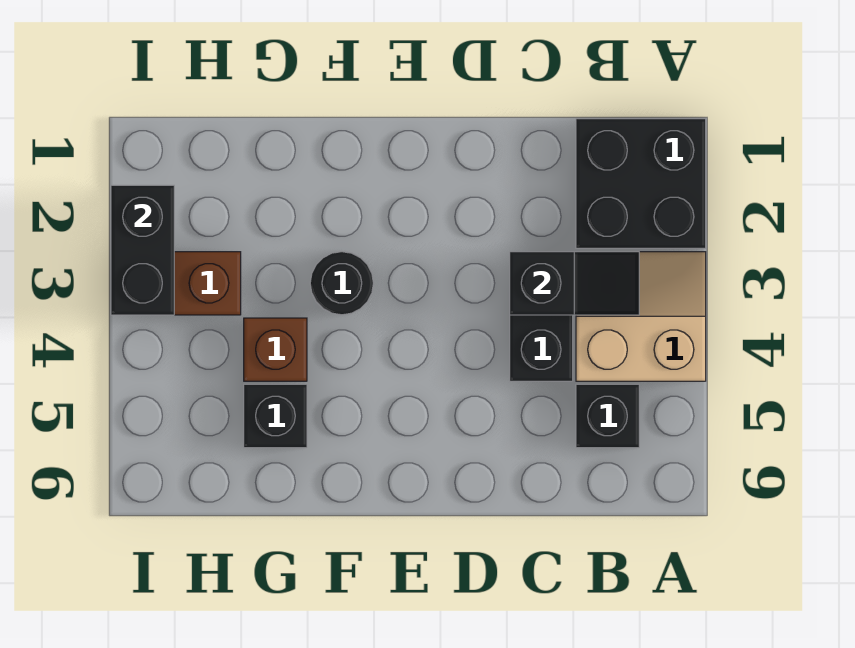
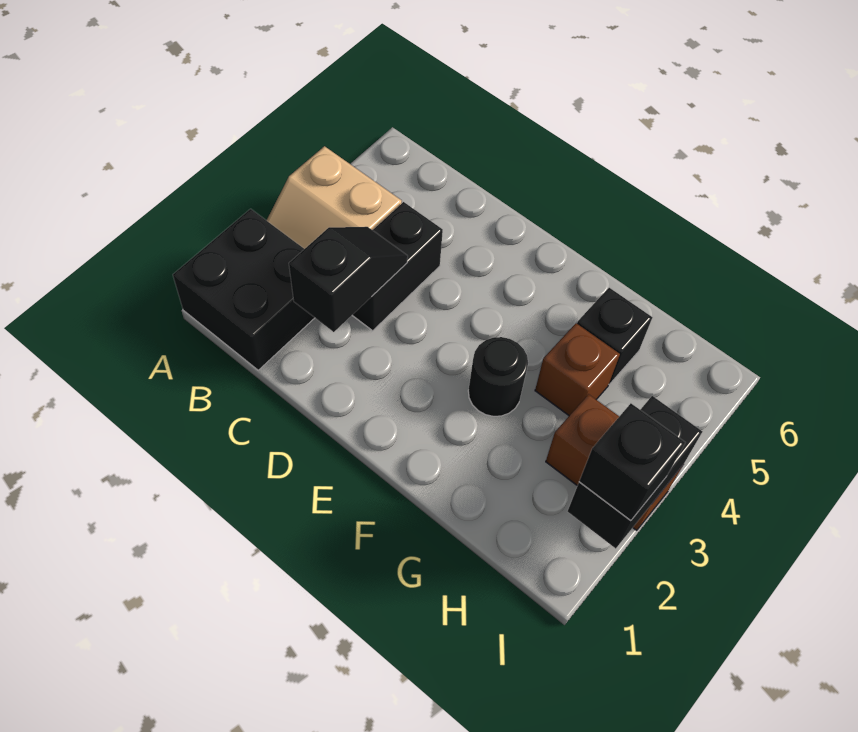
black slope B3:C3 level 2 top C -> black slope C2:C3 level 2 top 2
black brick B5 level 1 -> black brick I2 level 3

